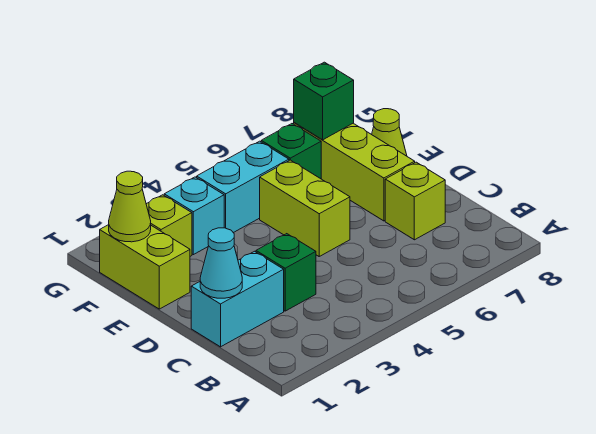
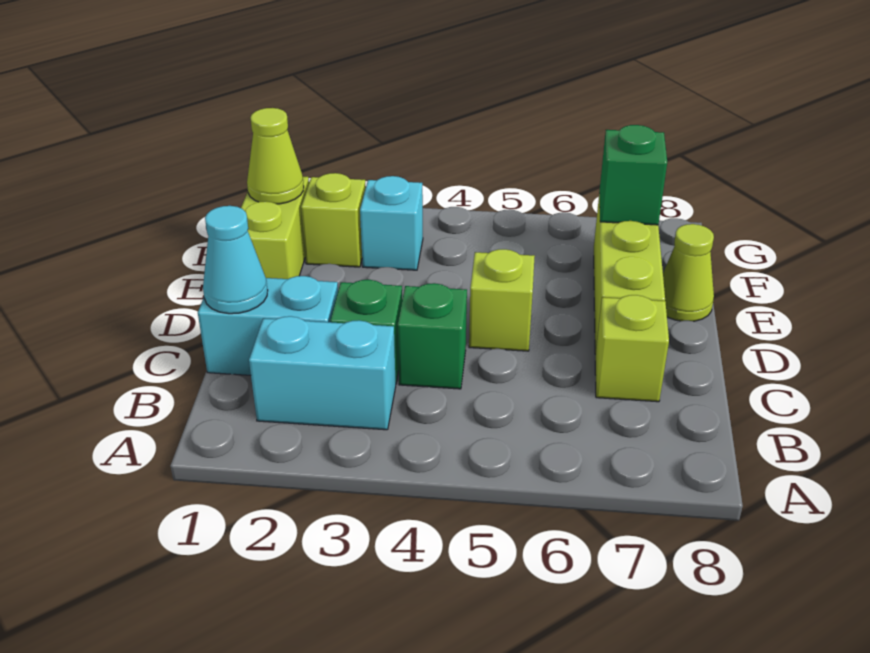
lime brick D5:E5 level 1 -> lime brick D5 level 1
cyan brick F4:F5 level 1 -> cyan brick B2:B3 level 1
green brick F6 level 1 -> green brick C4 level 1

